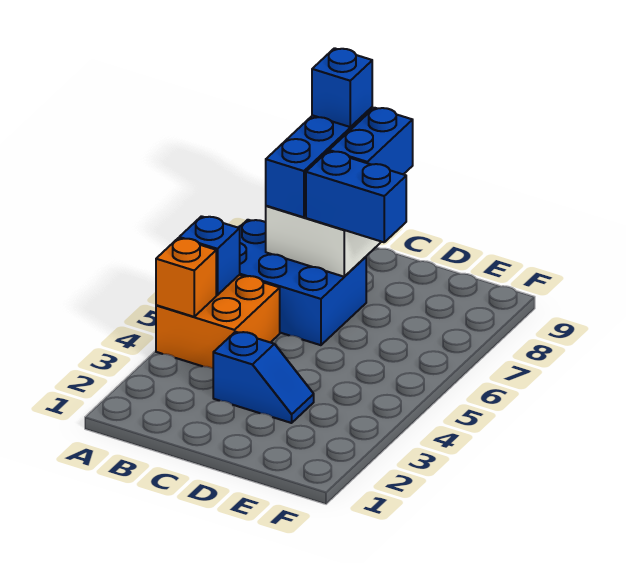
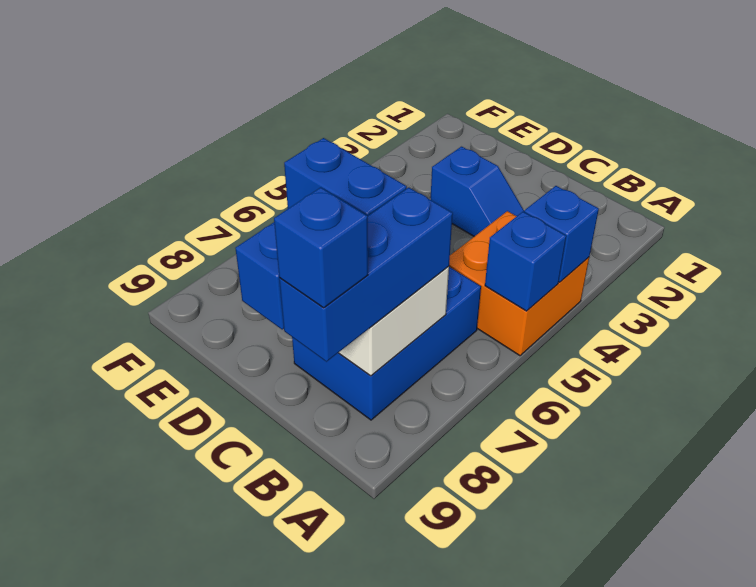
orange brick A4 level 2 -> blue brick A4 level 2
blue brick A6:C7 level 1 -> blue brick B6:C8 level 1
blue slope C3:D3 level 1 top C -> blue slope C3:D3 level 1 top D

